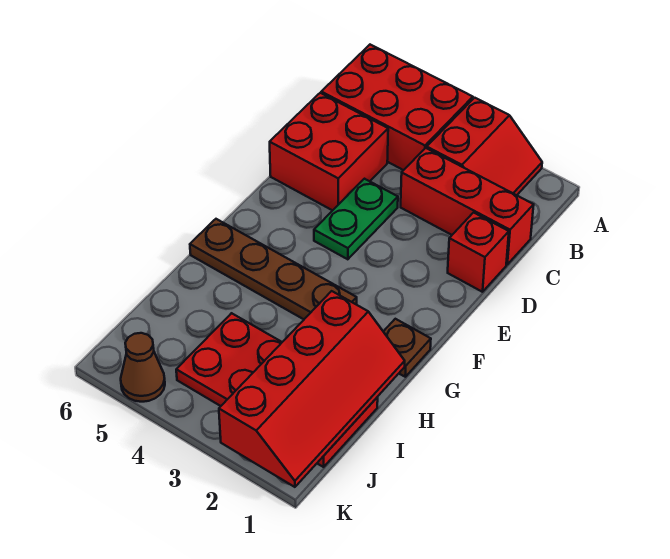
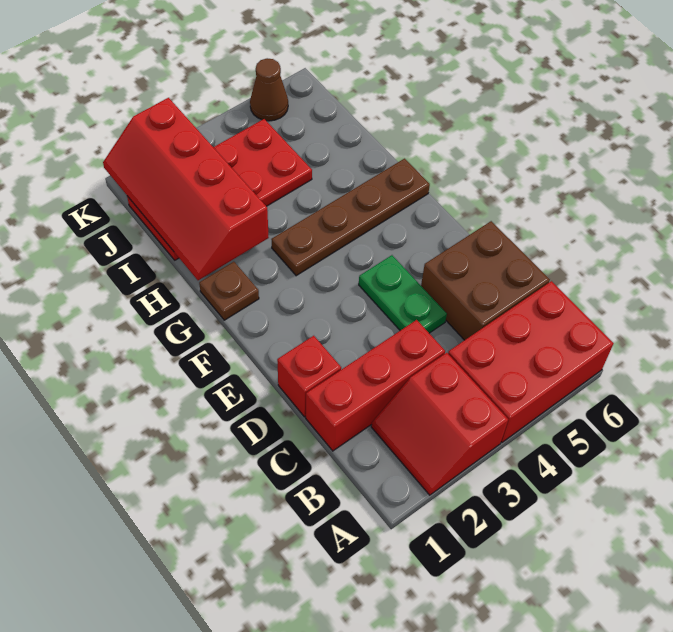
red brick C5:D6 level 1 -> brown brick C5:D6 level 1

